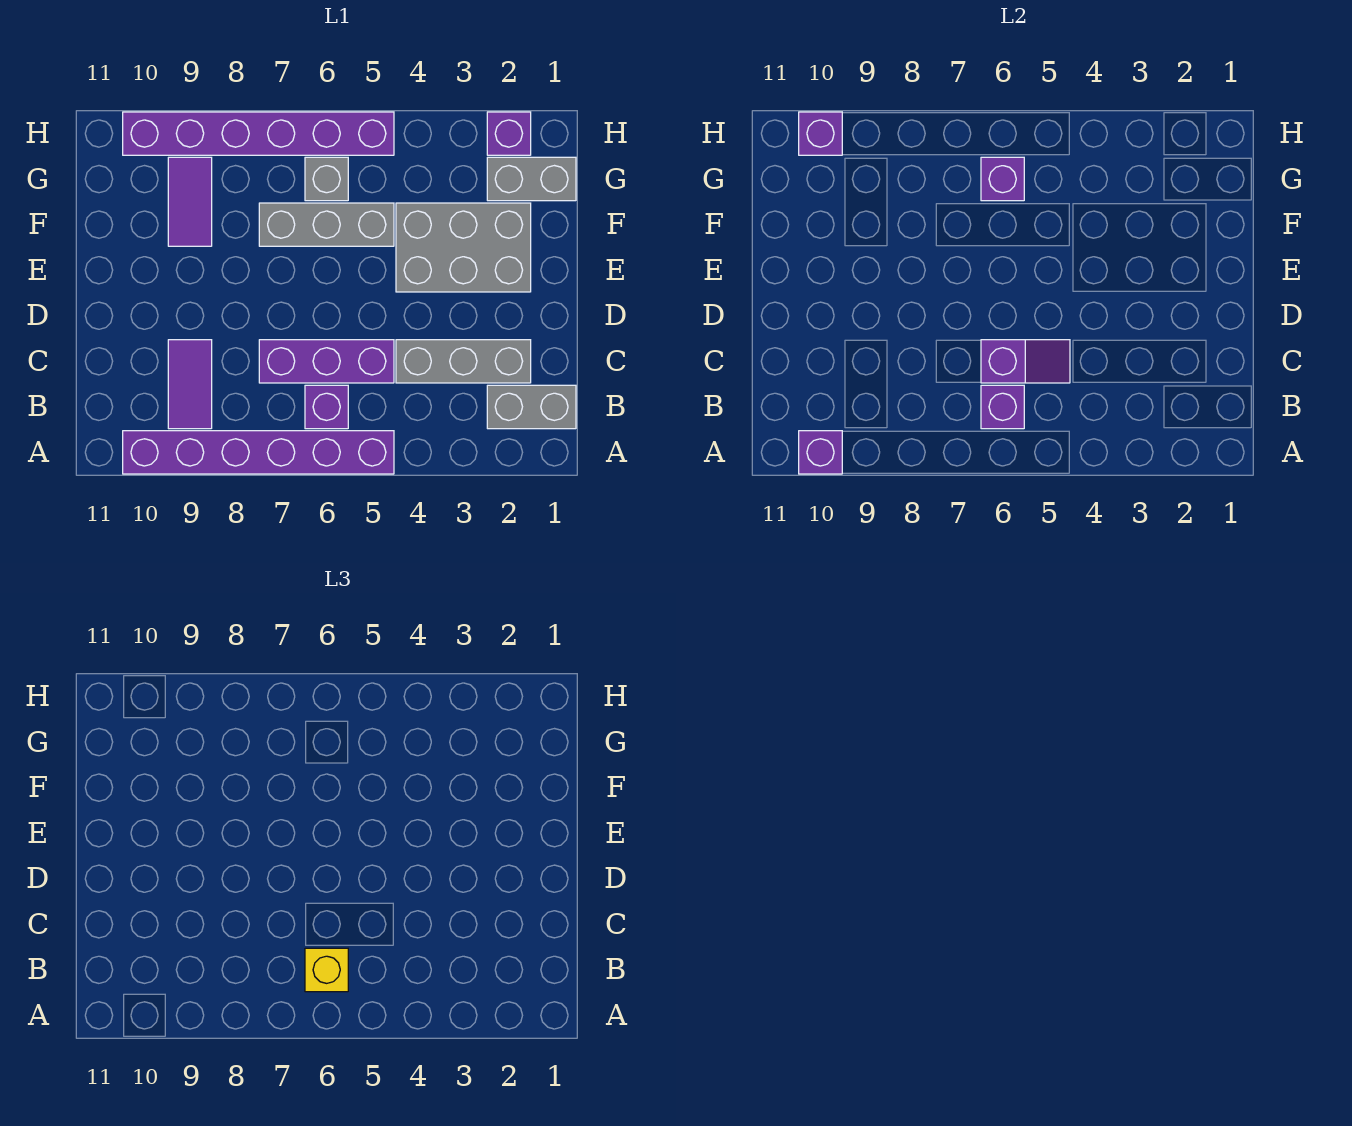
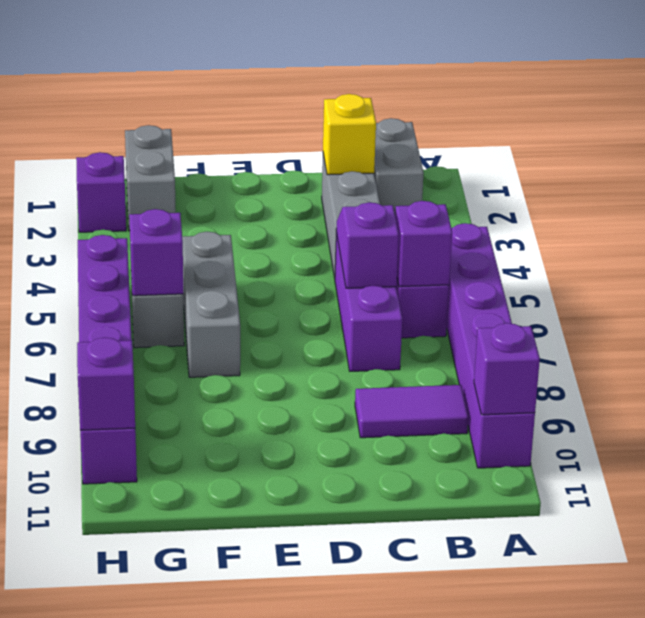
yellow brick B6 level 3 -> yellow brick C2 level 2
grey brick E2:F4 level 1 -> none
purple tile F9:G9 level 1 -> none

